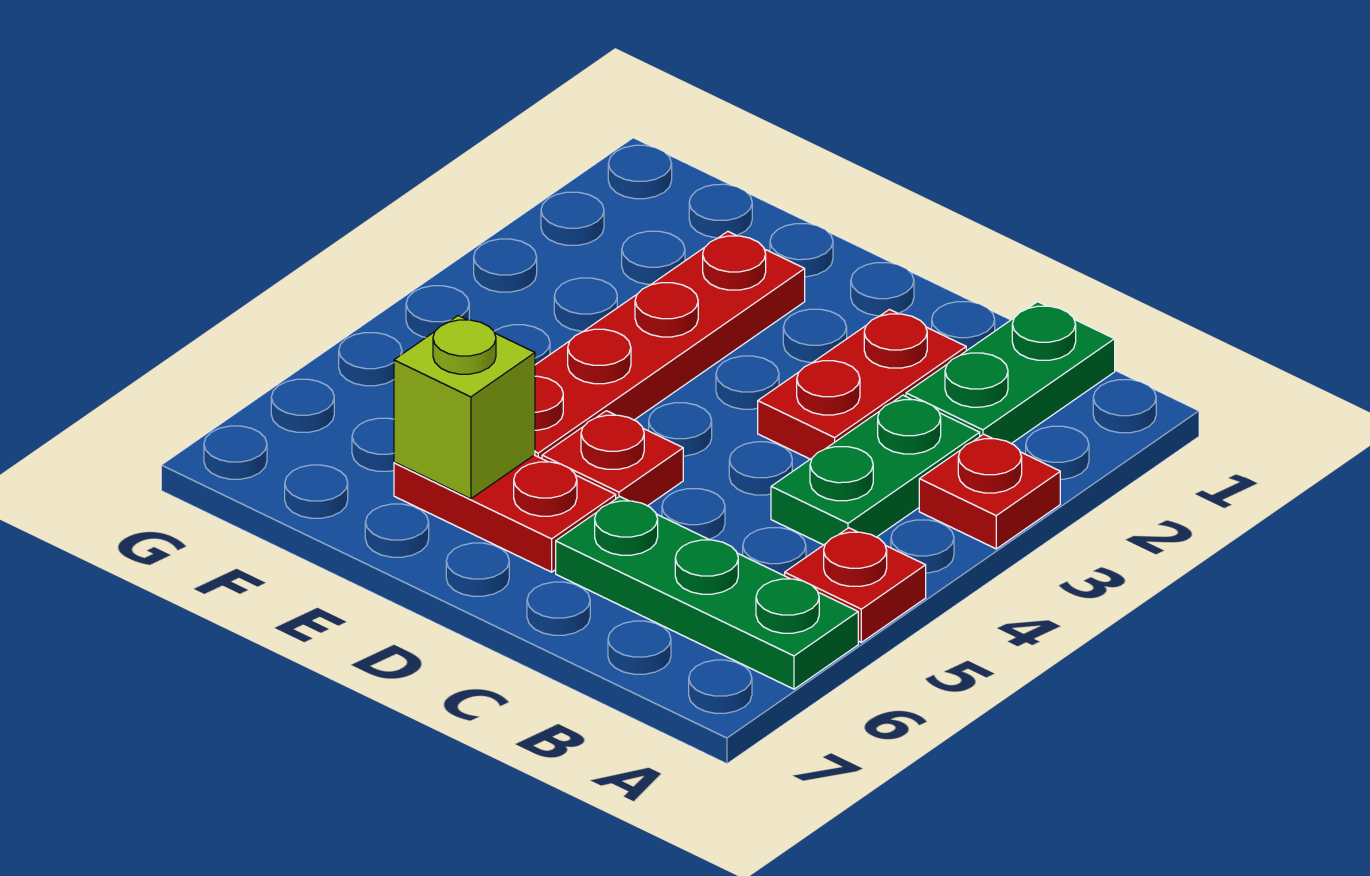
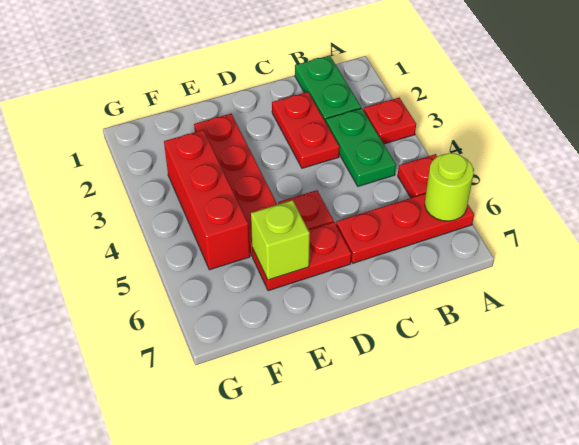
green plate A6:C6 level 1 -> red plate A6:C6 level 1
none -> lime round brick A6 level 2
none -> red brick F3:F5 level 1

